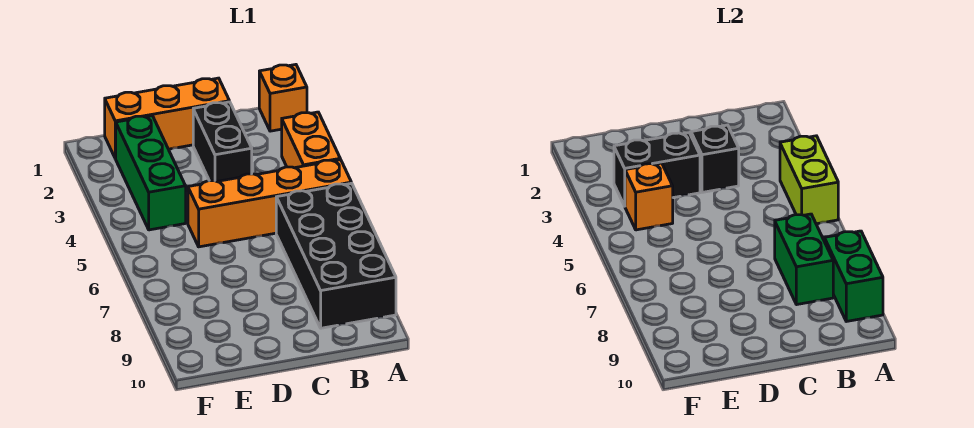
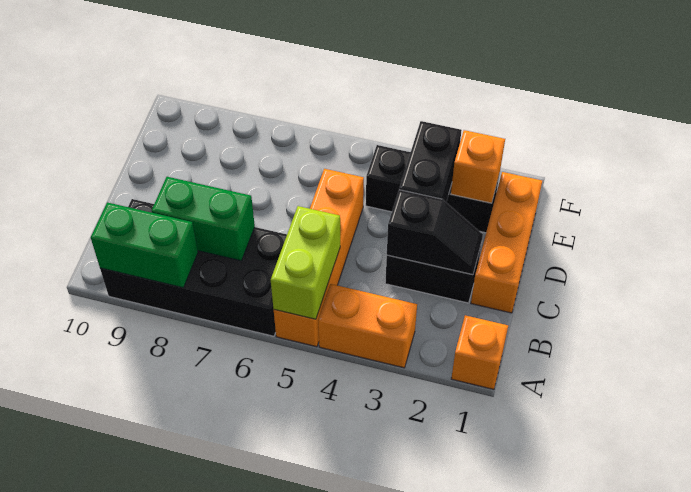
lime brick A4:A5 level 2 -> lime brick A5:B5 level 2
green brick E2:E4 level 1 -> black brick E2:E4 level 1
orange brick E4 level 2 -> orange brick E2 level 2

